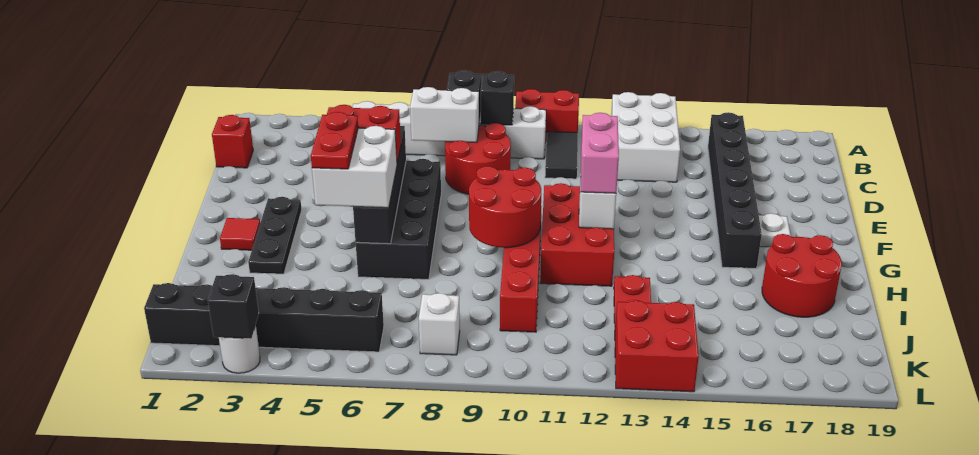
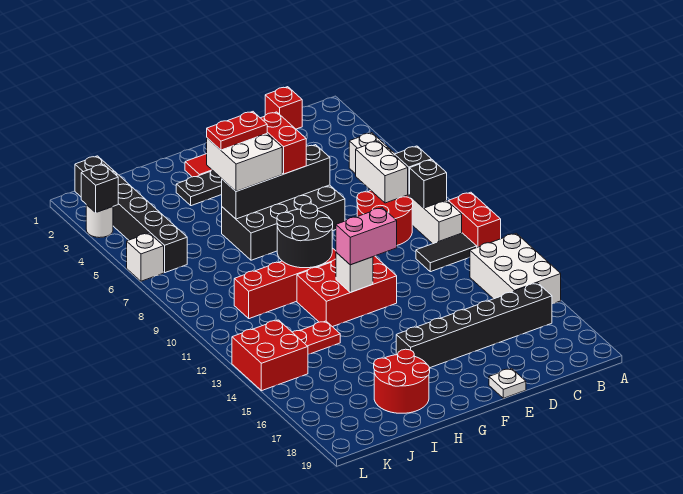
white brick A13:C14 level 1 -> white brick A13:B15 level 1
white plate F17 level 1 -> white plate E19 level 1
red round brick G9:H10 level 2 -> black round brick G9:H10 level 2
white brick K8 level 1 -> white brick L6 level 1

